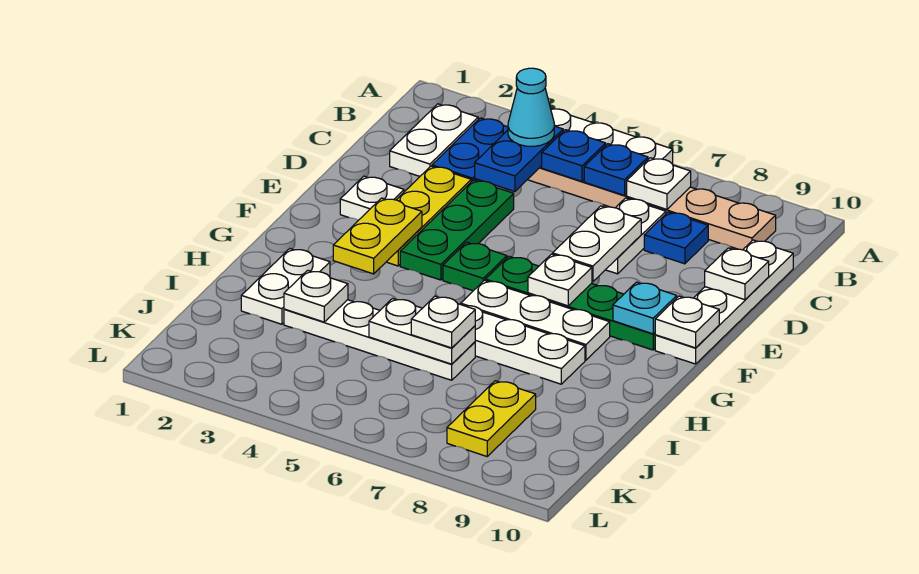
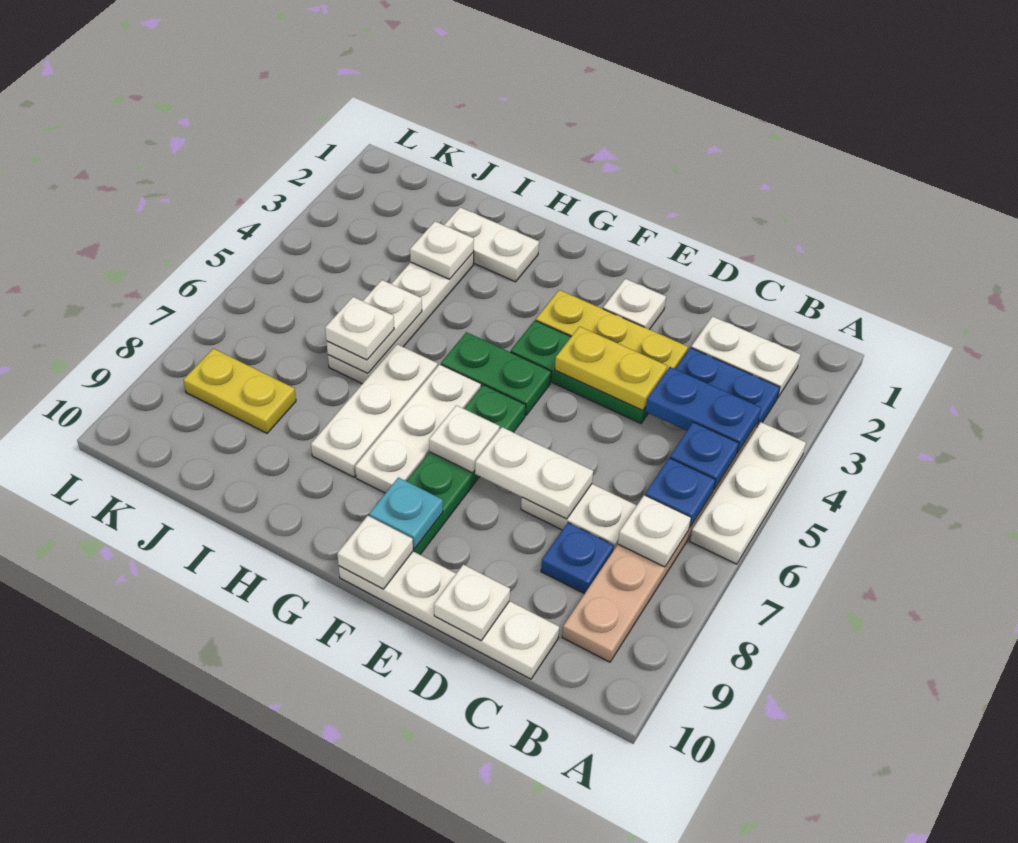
cyan cone B4 level 3 -> none
yellow plate F3:G3 level 2 -> yellow plate D4:E4 level 2
green plate F5 level 1 -> green plate F5:G5 level 1

